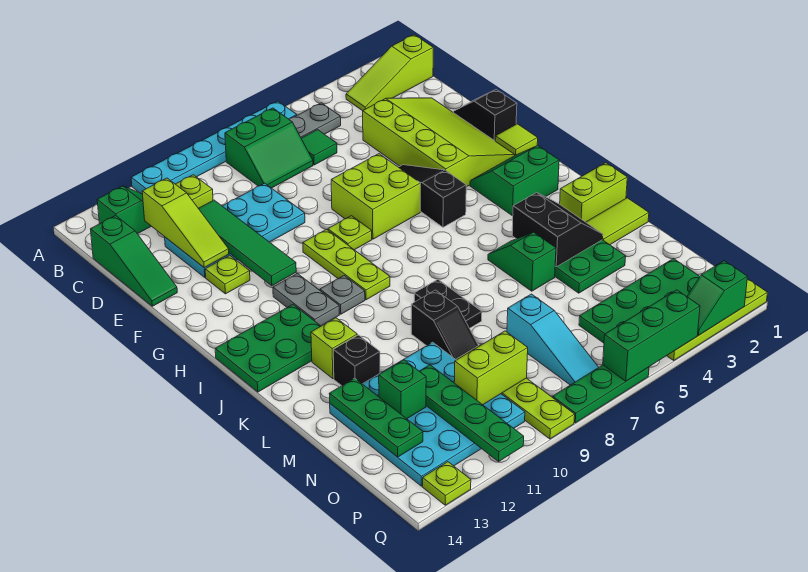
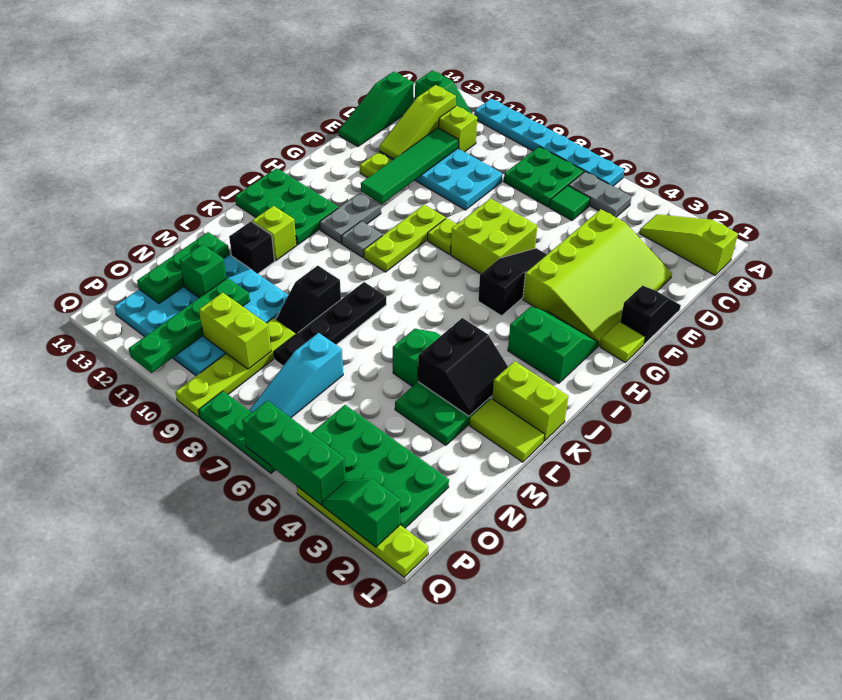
green slope B7:C8 level 1 top B -> green plate B7:C8 level 1
black plate K8:L8 level 1 -> black plate K8:N8 level 1
lime plate Q13 level 1 -> none

